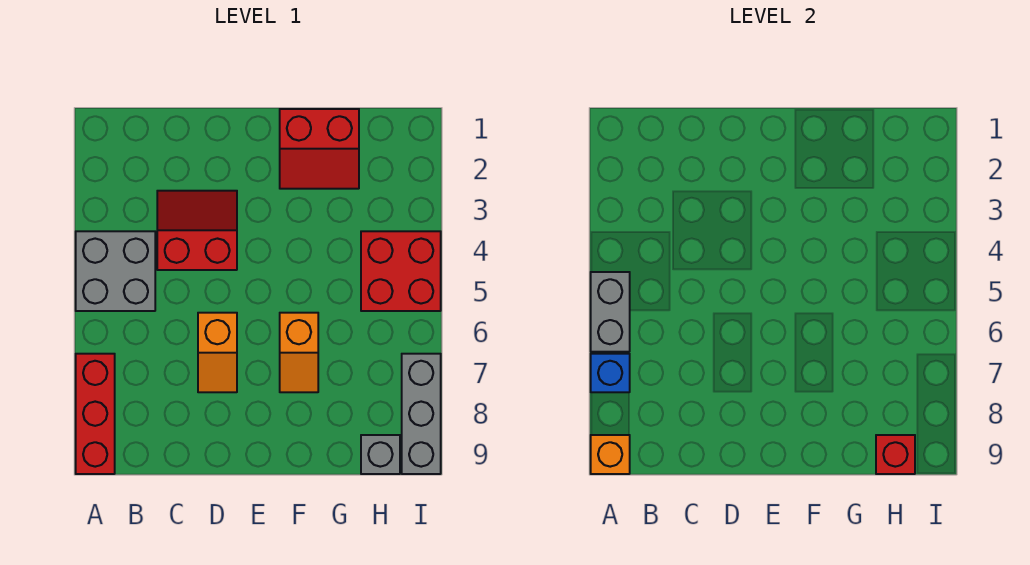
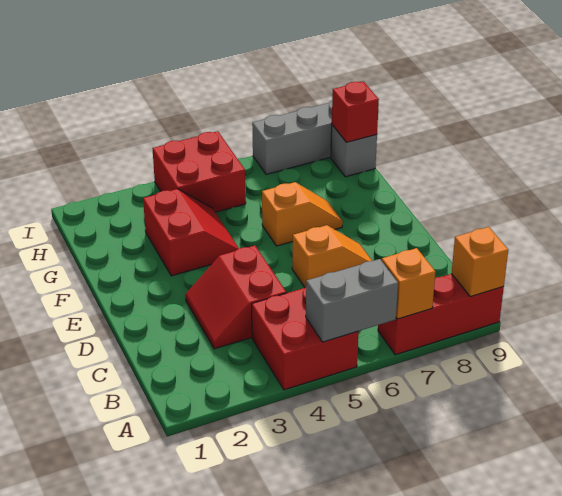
grey brick A4:B5 level 1 -> red brick A4:B5 level 1
blue brick A7 level 2 -> orange brick A7 level 2
red slope F1:G2 level 1 top 1 -> red slope F3:G4 level 1 top 3

